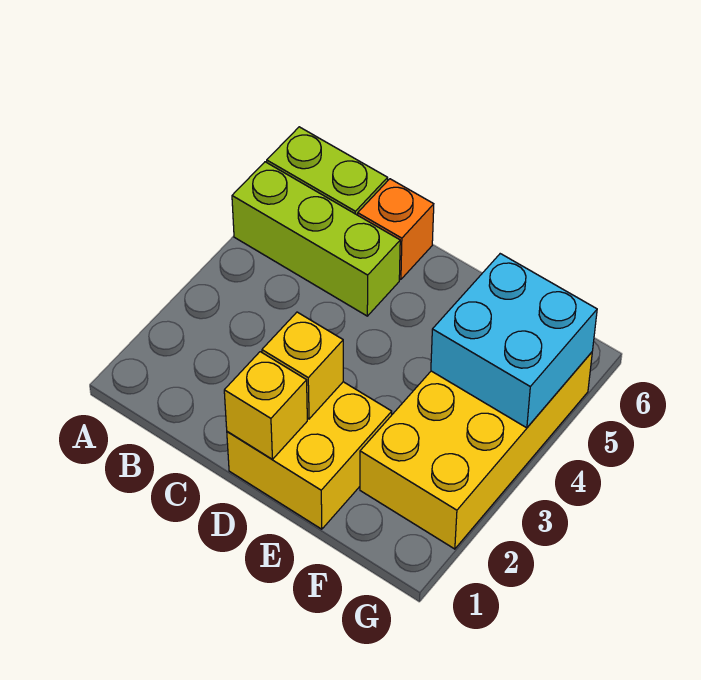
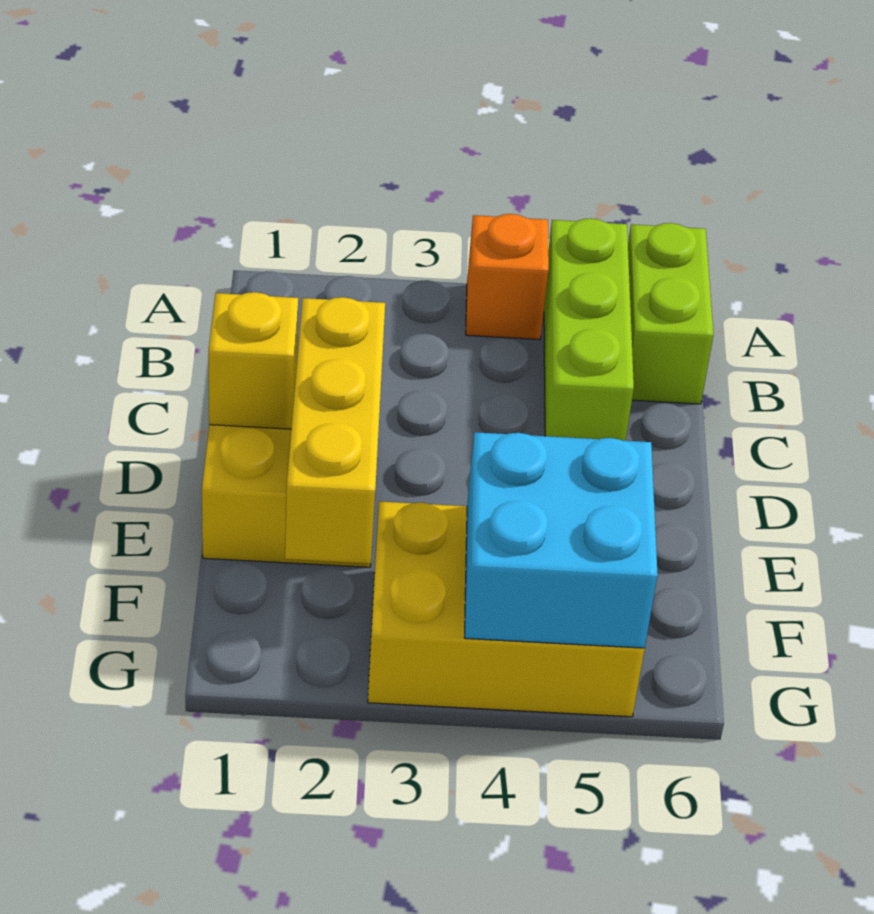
orange brick C6 level 1 -> orange brick A4 level 1
yellow brick D2 level 2 -> yellow brick D2:F2 level 2
yellow brick F2:G5 level 1 -> yellow brick F3:G5 level 1

